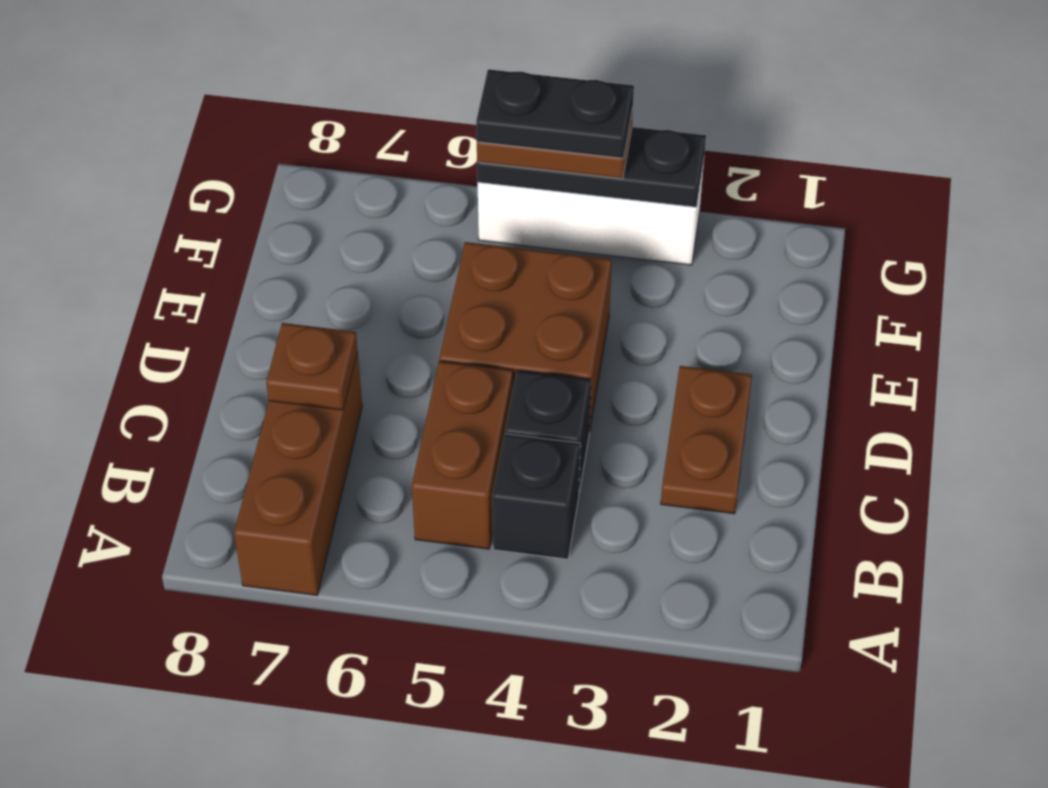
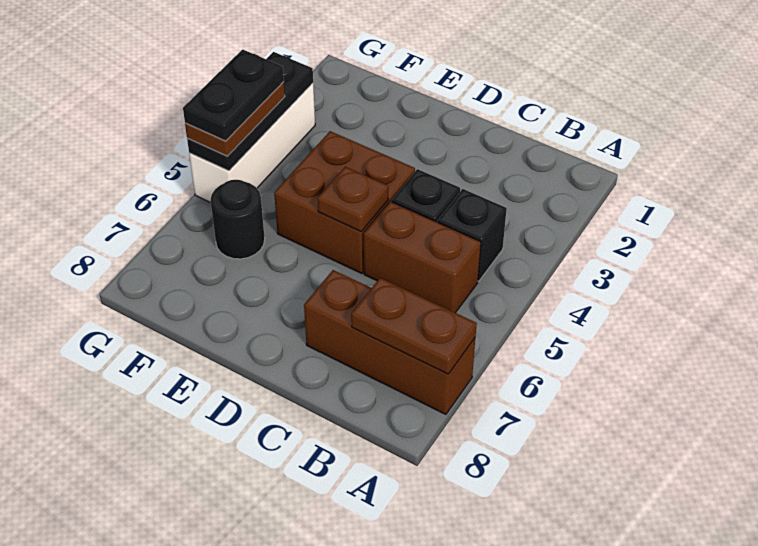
brown plate C2:D2 level 1 -> brown plate A7:B7 level 2
brown plate C7 level 2 -> brown plate D5 level 2
none -> black round brick F6 level 1

